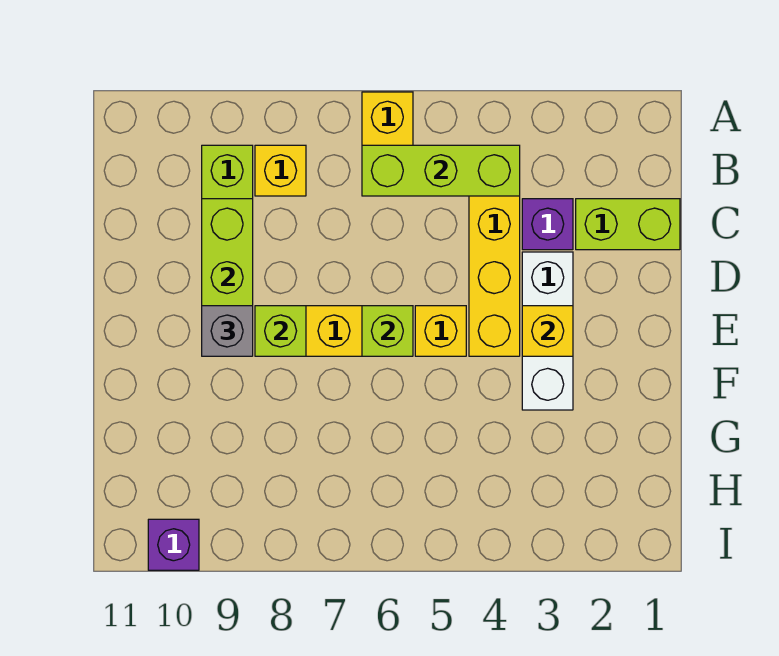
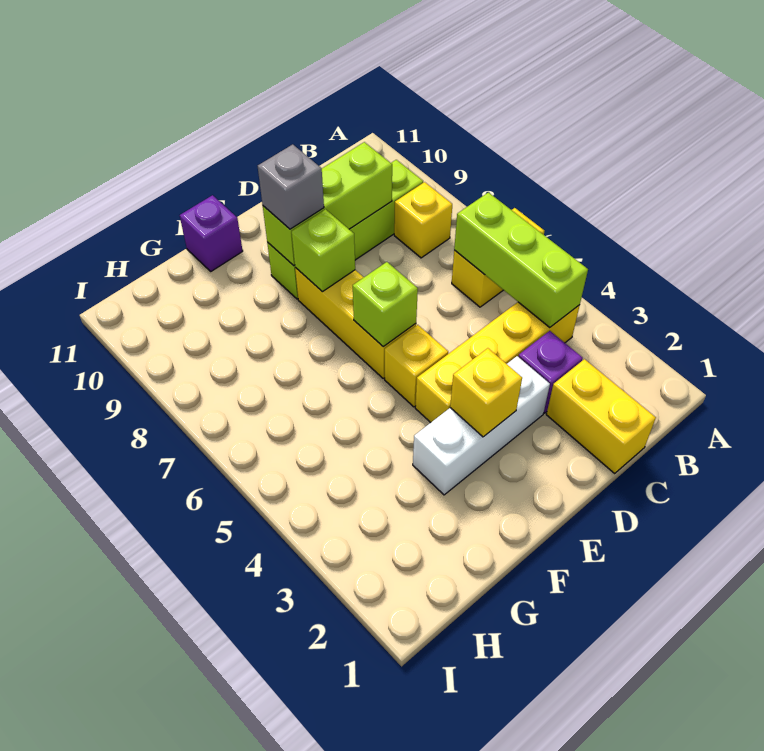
lime brick C1:C2 level 1 -> yellow brick C1:C2 level 1
purple brick I10 level 1 -> purple brick F11 level 1

